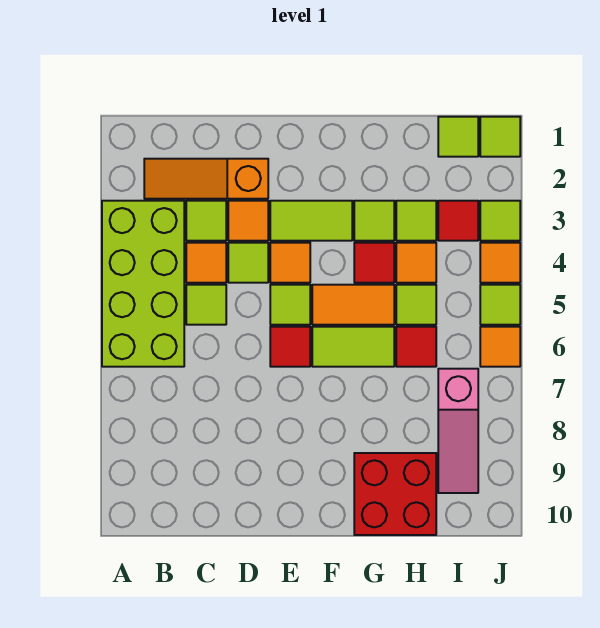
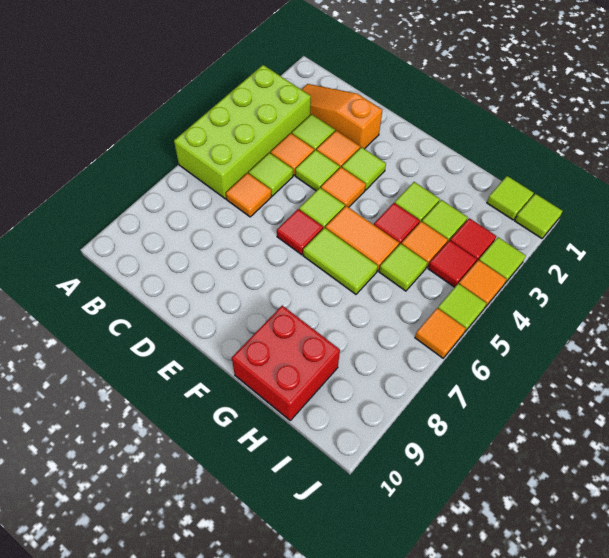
none -> orange tile C6 level 1
lime tile E3:F3 level 1 -> lime tile E3 level 1
red tile H6 level 1 -> red tile I4 level 1
pink slope I7:I9 level 1 top 7 -> none

